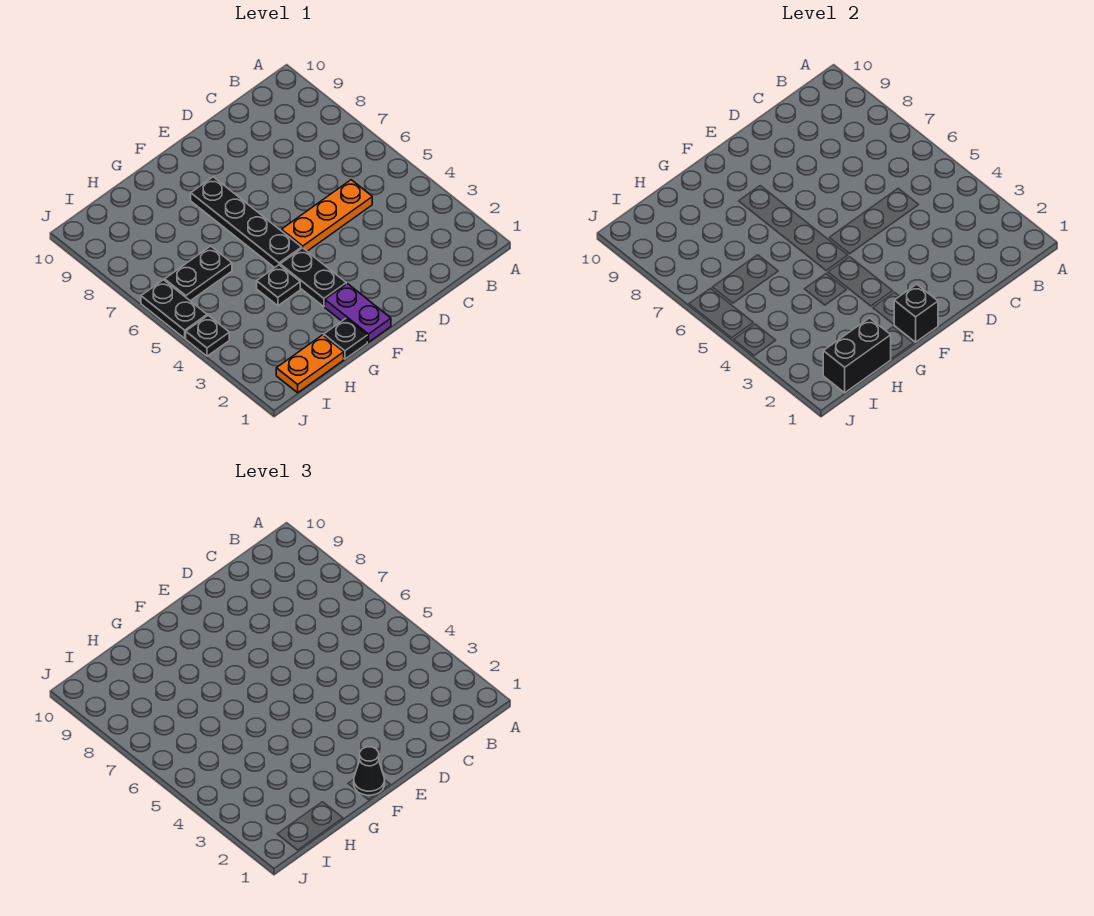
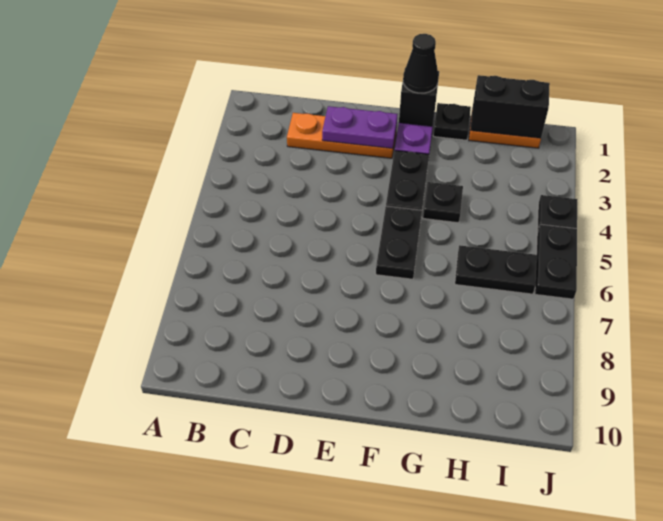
orange plate C5:E5 level 1 -> orange plate C2:E2 level 1
none -> purple plate D2:E2 level 2
black plate F5:F8 level 1 -> black plate F5:F6 level 1

